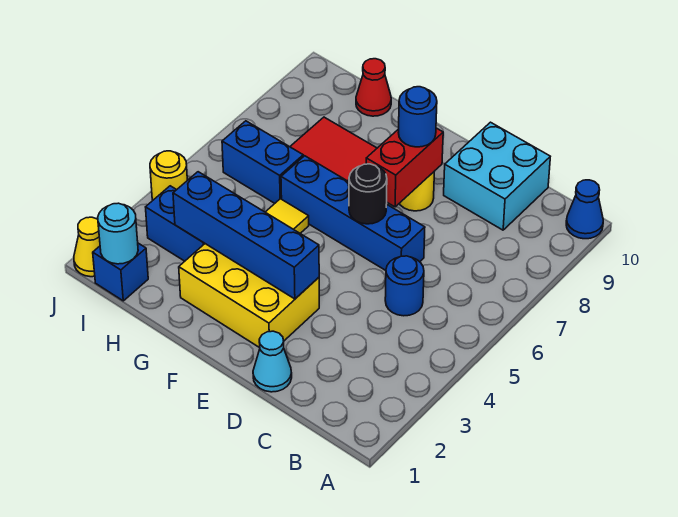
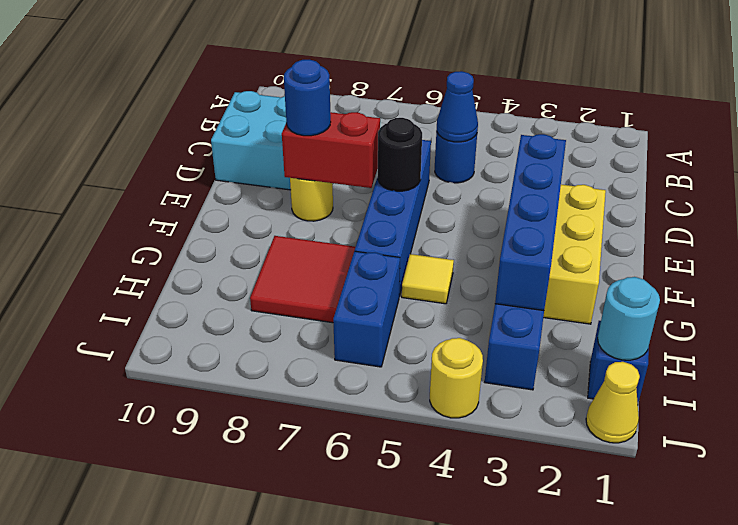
blue cone A10 level 1 -> blue cone C5 level 2
cyan cone D1 level 1 -> none
red cone H10 level 1 -> none

